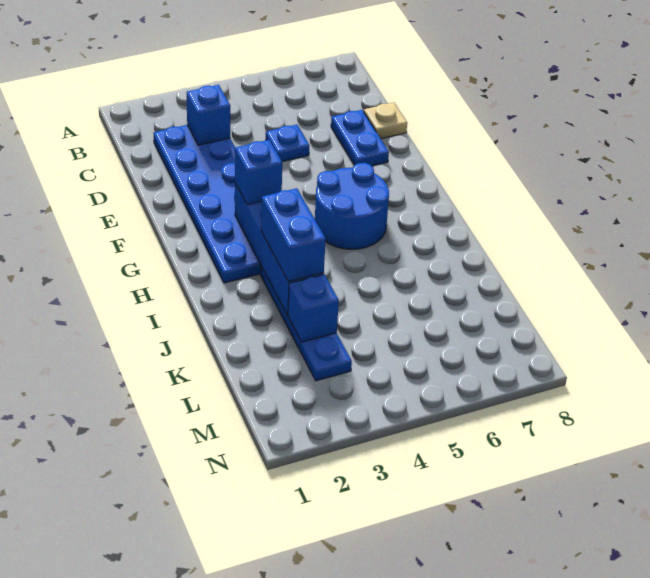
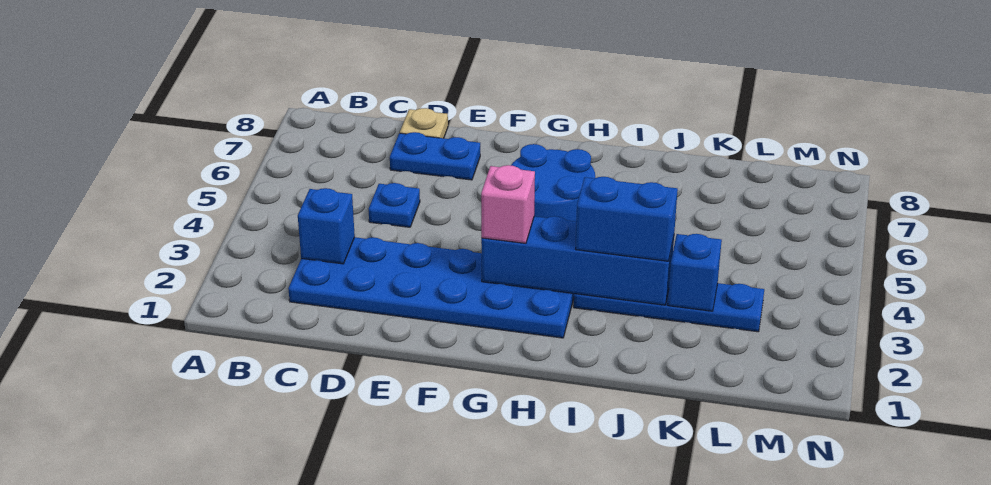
blue brick G3 level 3 -> pink brick G3 level 3

